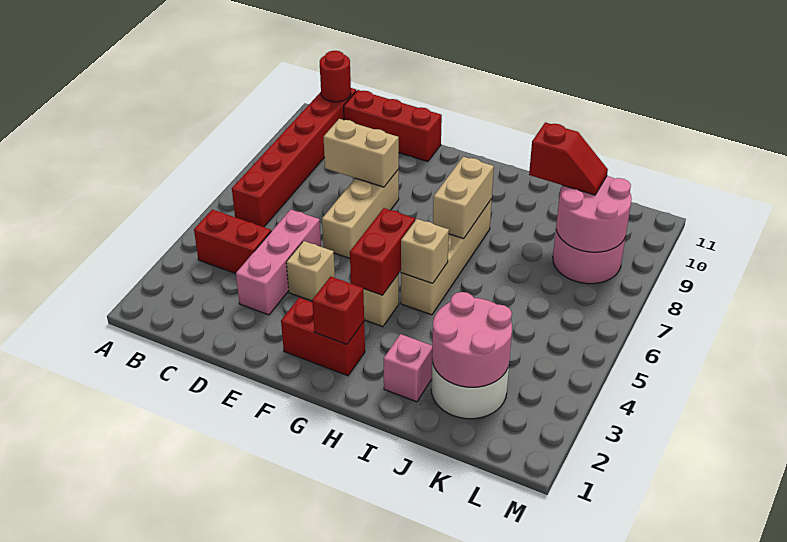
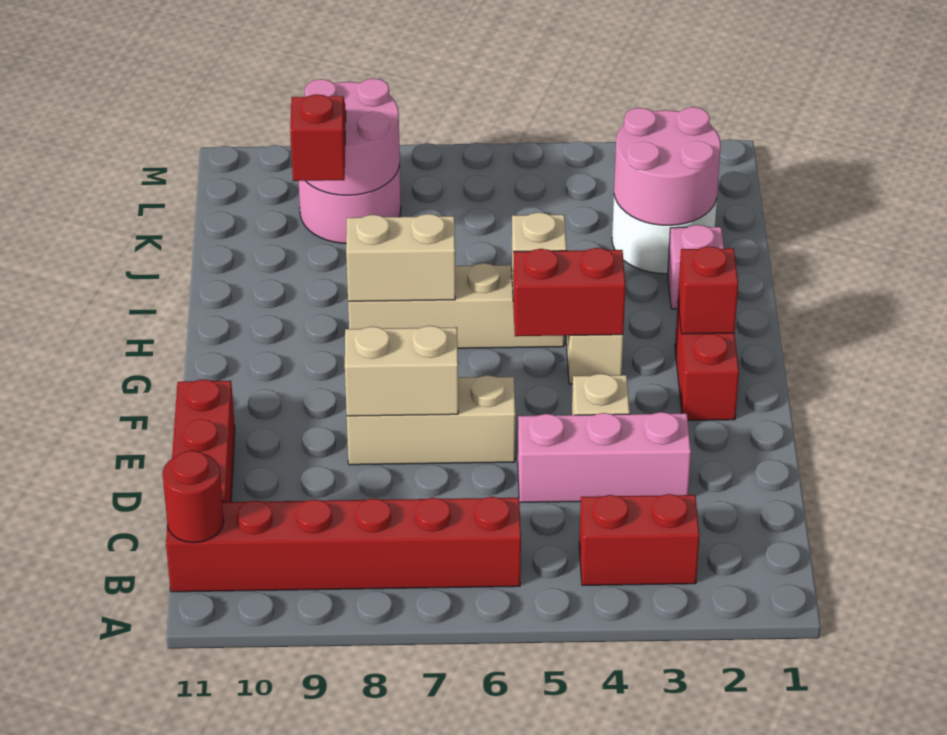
red brick B4:C4 level 1 -> red brick B3:B4 level 1
tan brick D8:E8 level 2 -> tan brick E7:E8 level 2

